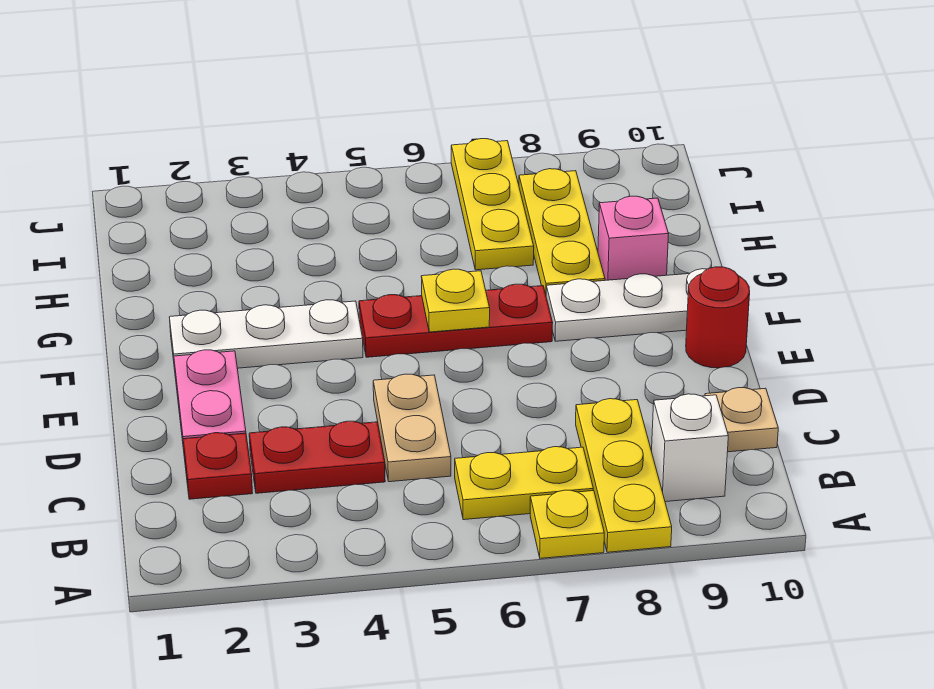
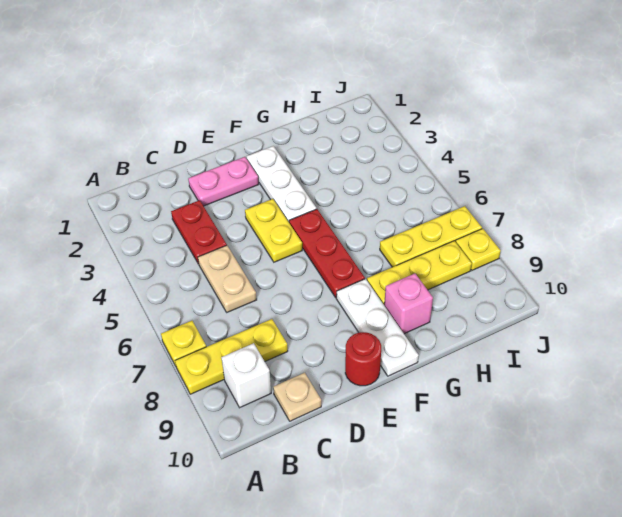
yellow plate B6:B7 level 1 -> yellow plate E4:E5 level 1
red plate C2 level 1 -> none
tan plate C5:D5 level 1 -> tan plate C5:C6 level 1
yellow plate F6 level 2 -> yellow plate J8 level 1

